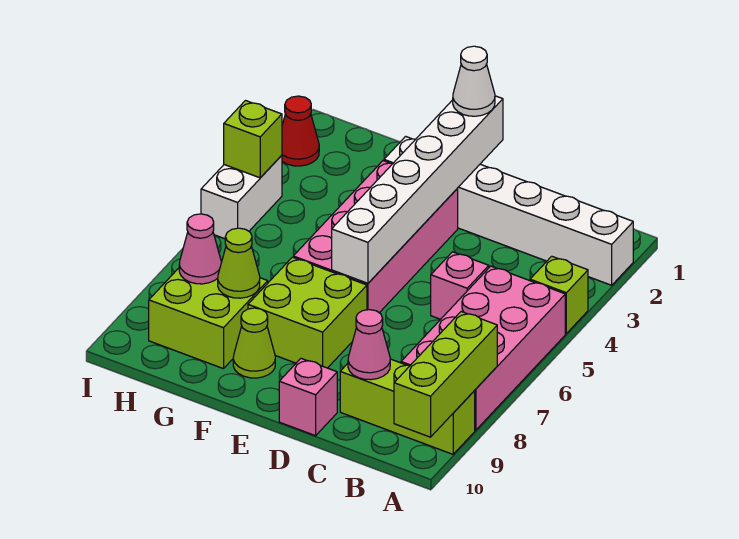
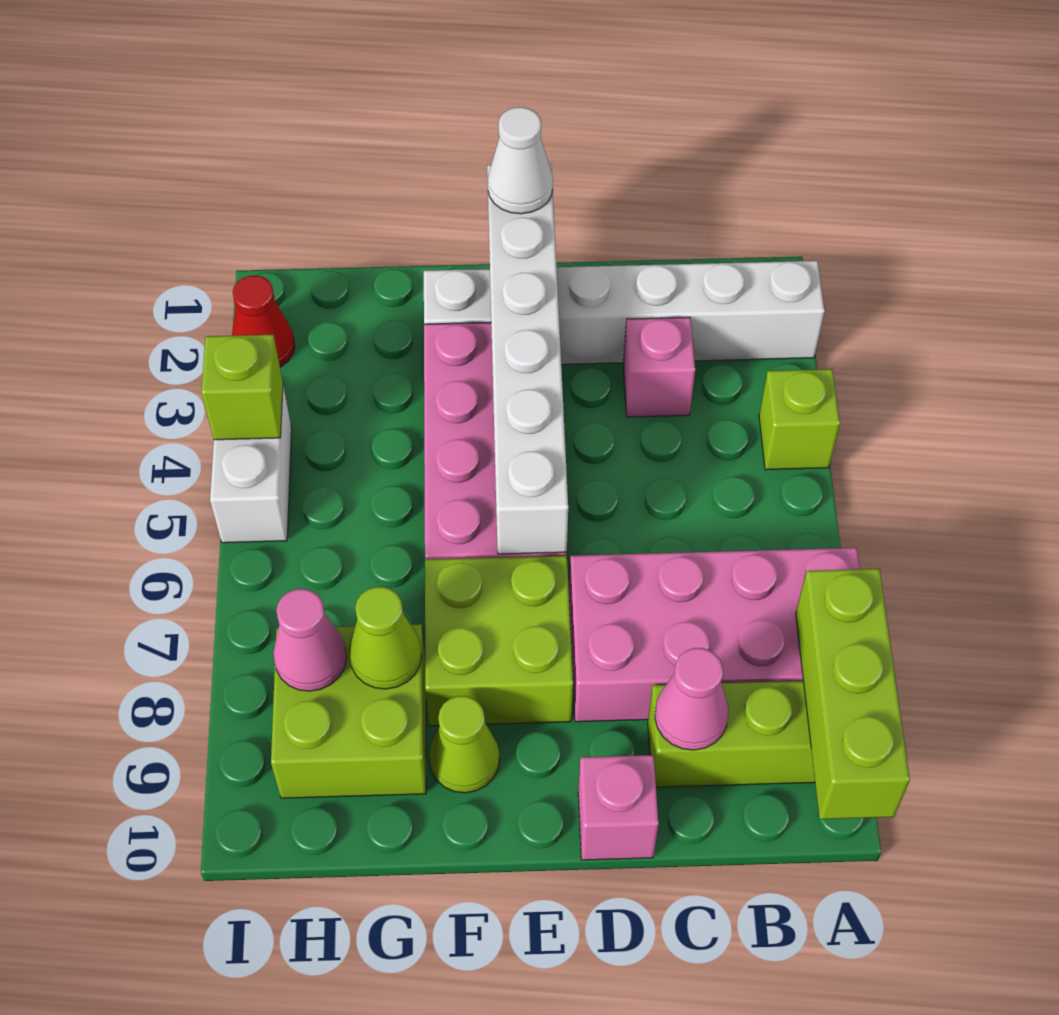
pink brick A5:B8 level 1 -> pink brick A7:D8 level 1
pink brick C5 level 1 -> pink brick C3 level 1

